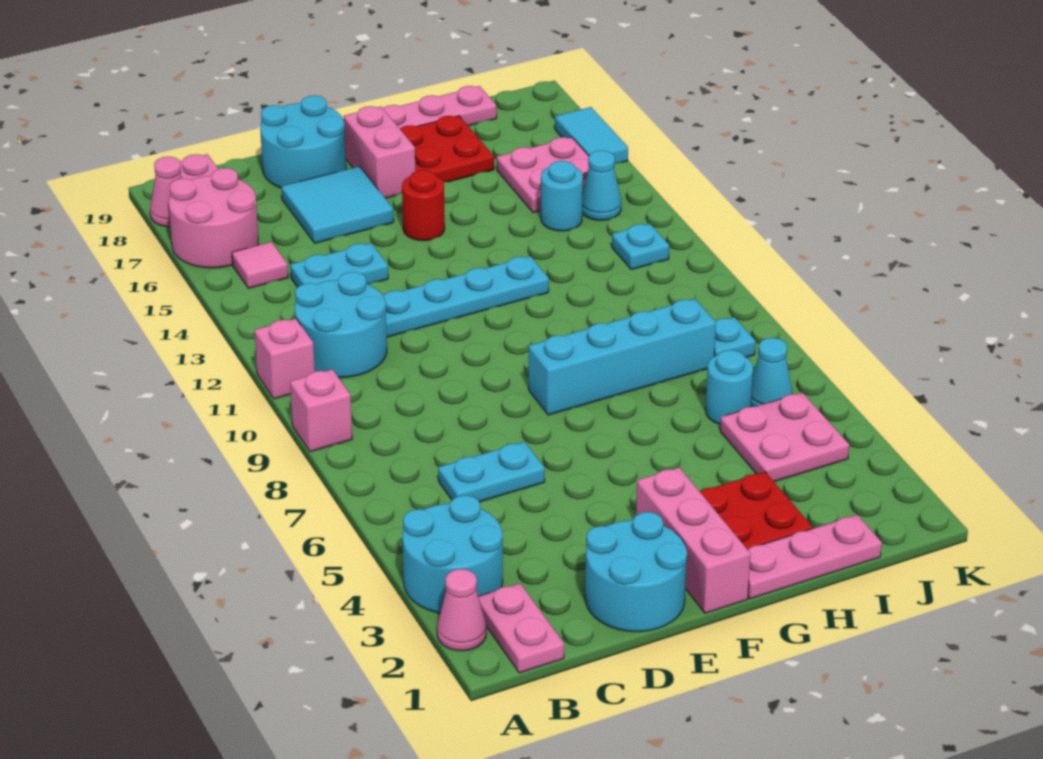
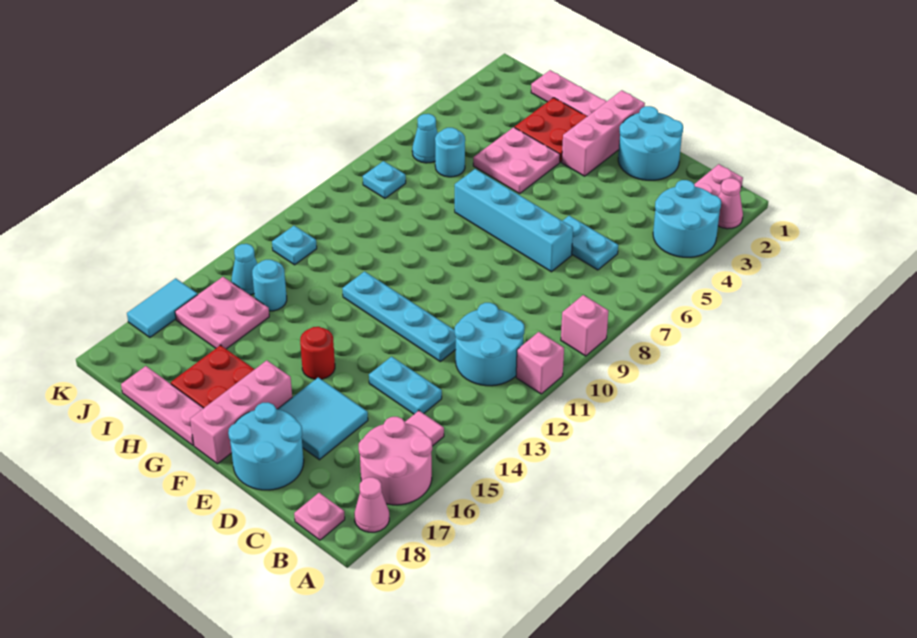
cyan brick F8:I8 level 1 -> cyan brick D7:G7 level 1
pink brick F17:F18 level 1 -> pink brick F17:F19 level 1
pink plate I4:J5 level 1 -> pink plate G4:H5 level 1

